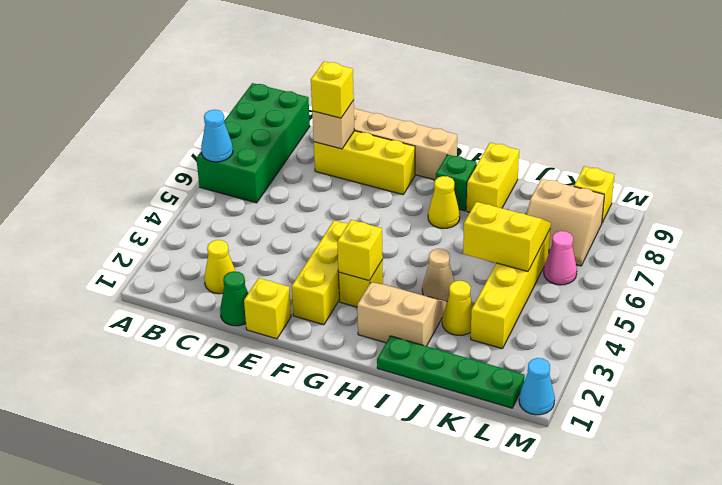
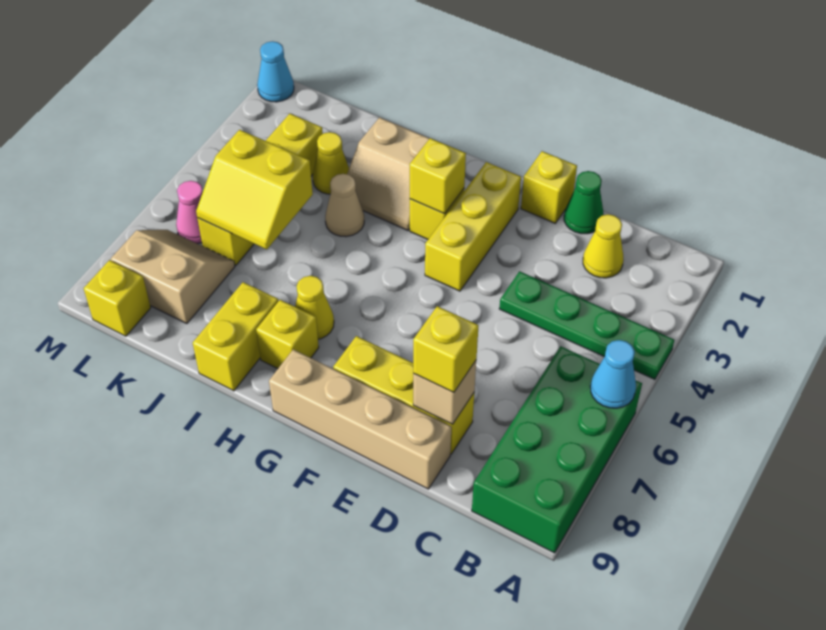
green brick H8 level 1 -> yellow brick H8 level 1
green plate I1:L1 level 1 -> green plate A4:D4 level 1

